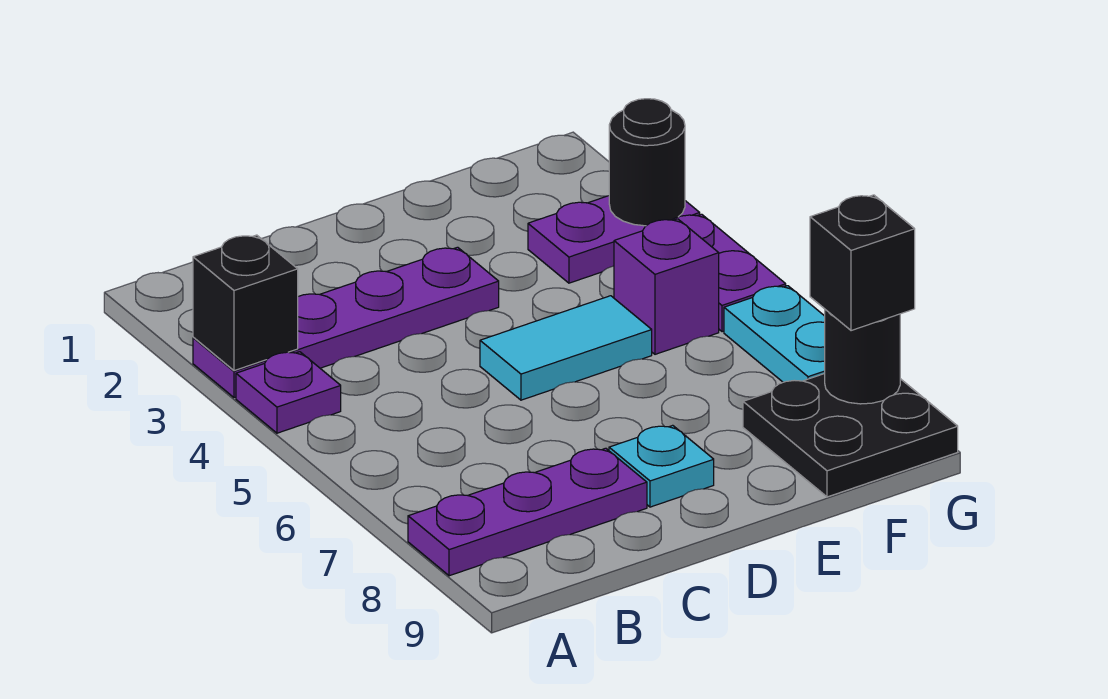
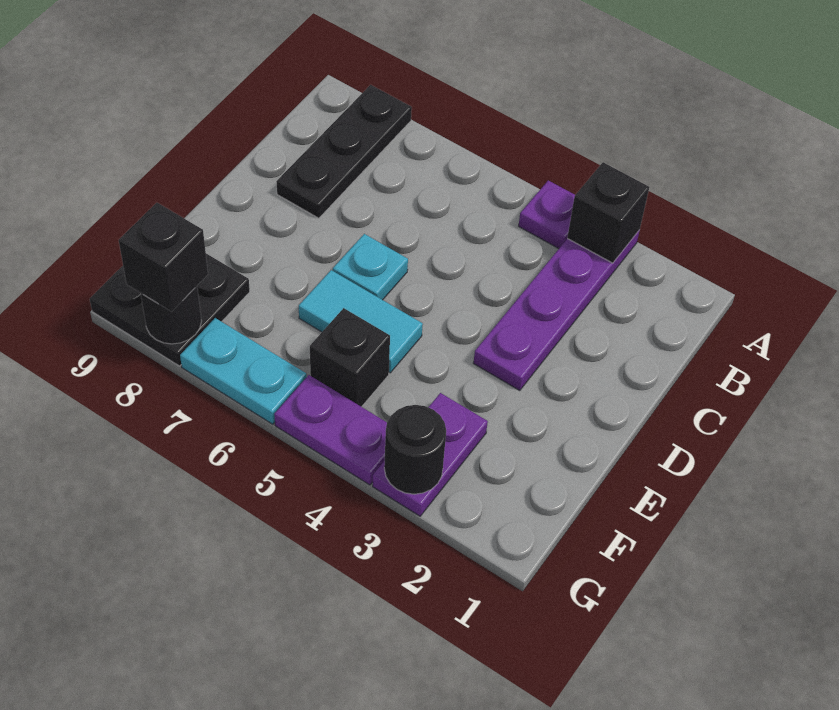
purple plate A8:C8 level 1 -> black plate A8:C8 level 1
cyan tile D5:E5 level 1 -> cyan tile E5:E6 level 1
cyan plate D8 level 1 -> cyan plate D6 level 1
purple brick F5 level 1 -> black brick F5 level 1

